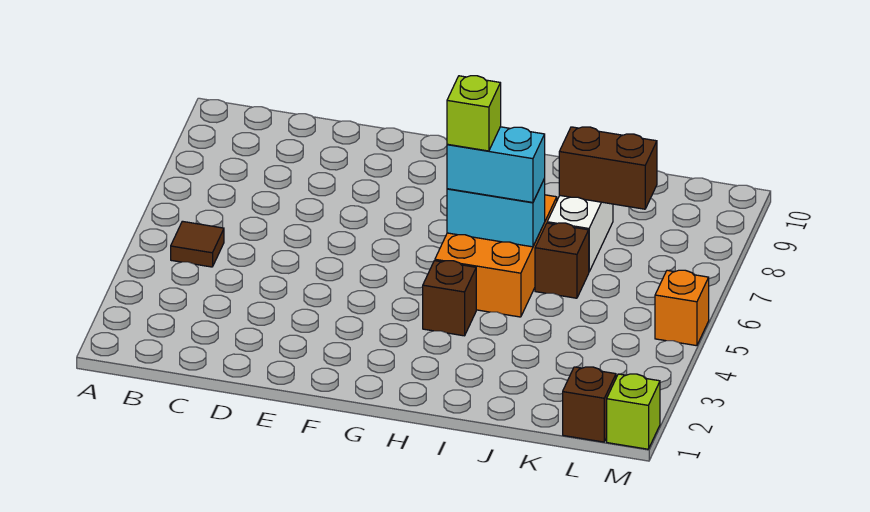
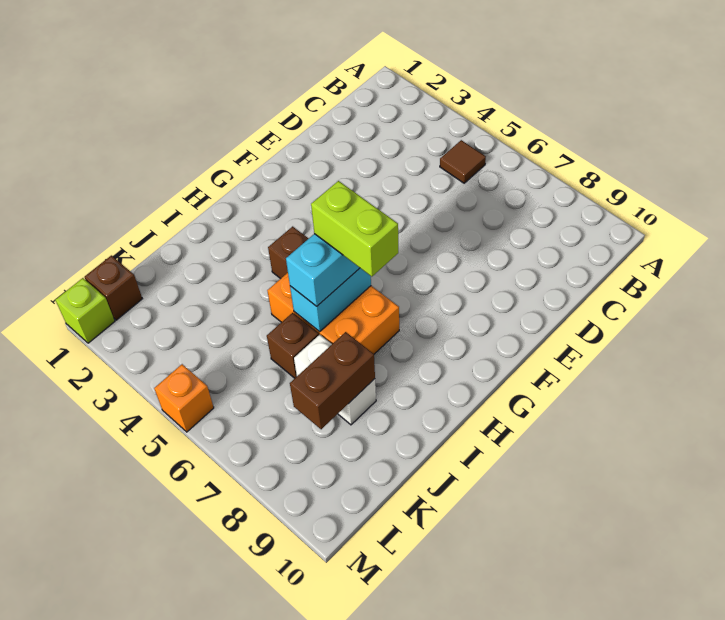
lime brick H6 level 4 -> lime brick H6:H7 level 4

